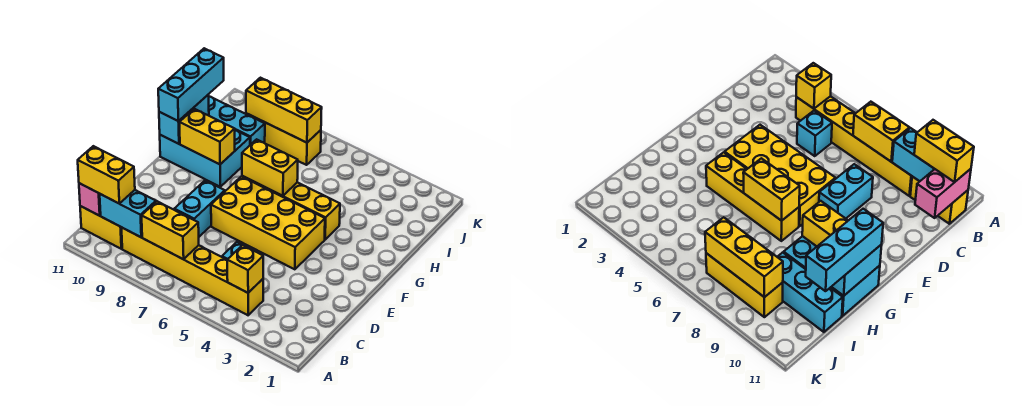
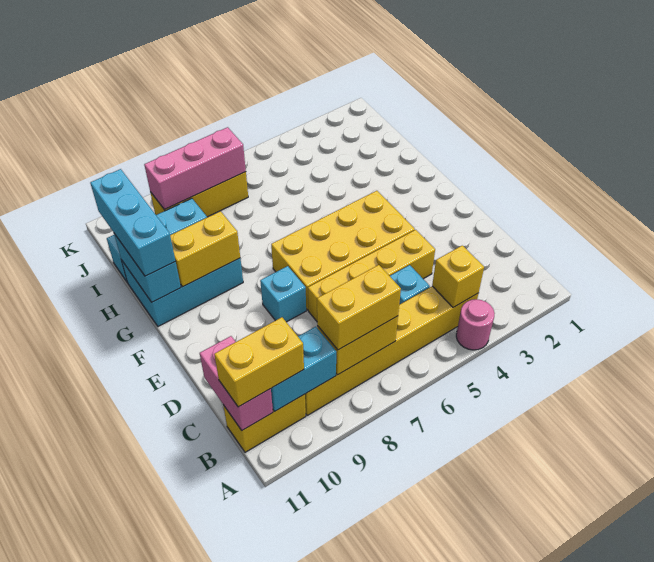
none -> pink round brick A4 level 1
cyan brick D8:E8 level 1 -> cyan brick E8 level 1
yellow brick G4:G7 level 1 -> yellow brick D4:D7 level 1
yellow brick G6:G7 level 2 -> yellow brick B7:B8 level 3
yellow brick J7:J9 level 2 -> pink brick J7:J9 level 2

